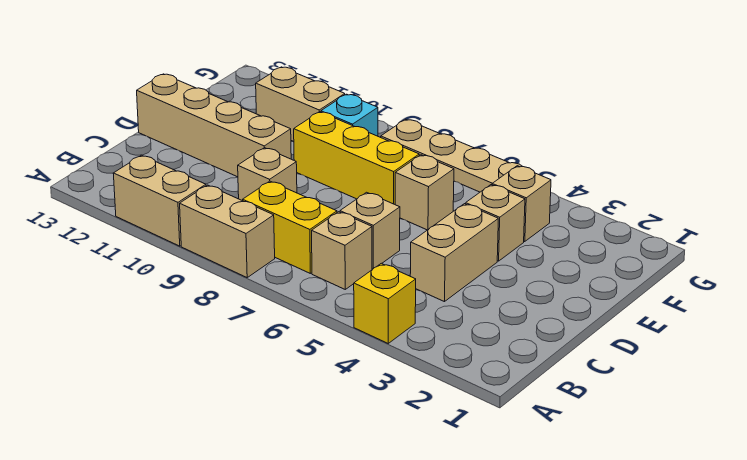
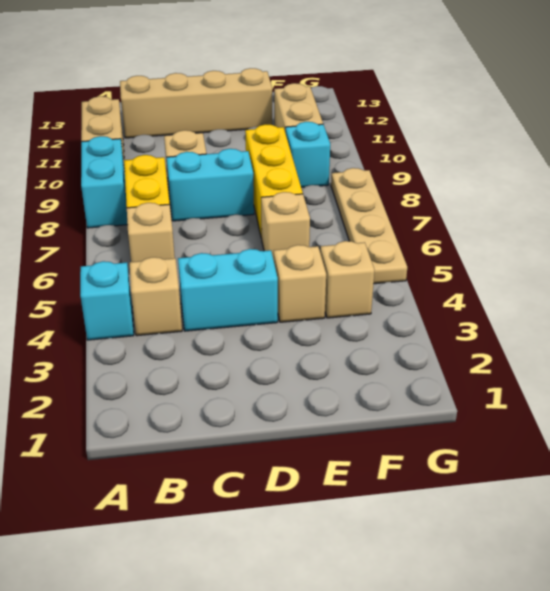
yellow brick A4 level 1 -> cyan brick A4 level 1
tan brick A8:A9 level 1 -> cyan brick A8:A9 level 1
tan brick C4:D4 level 1 -> cyan brick C4:D4 level 1
tan brick C6 level 1 -> tan brick B4 level 1
none -> cyan brick C8:D8 level 1
tan brick D10:D13 level 1 -> tan brick B12:E12 level 1

